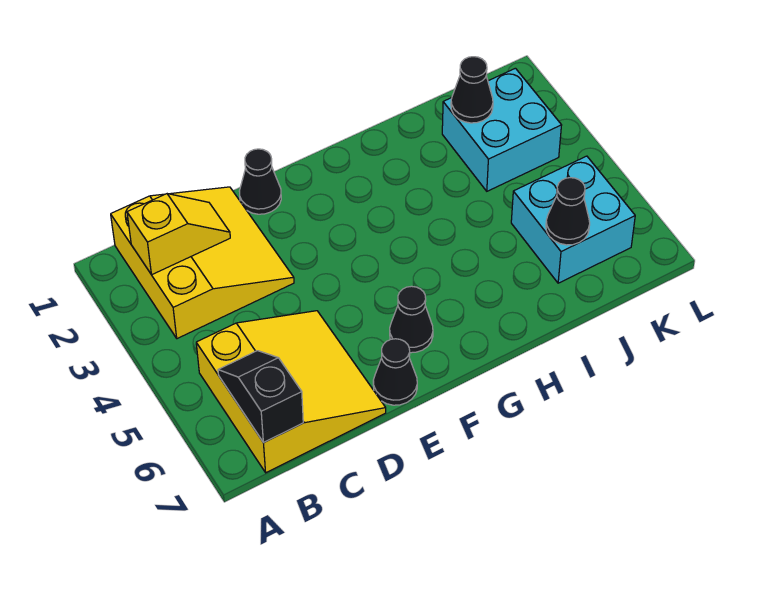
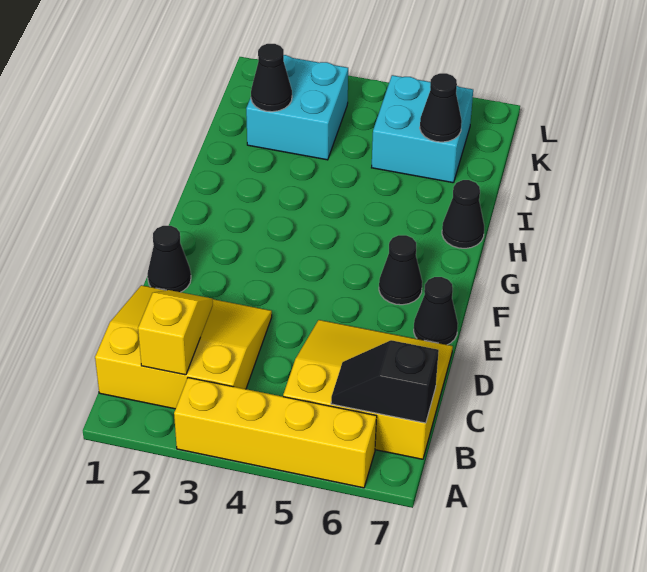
none -> yellow brick A3:A6 level 1
none -> black cone H7 level 1

